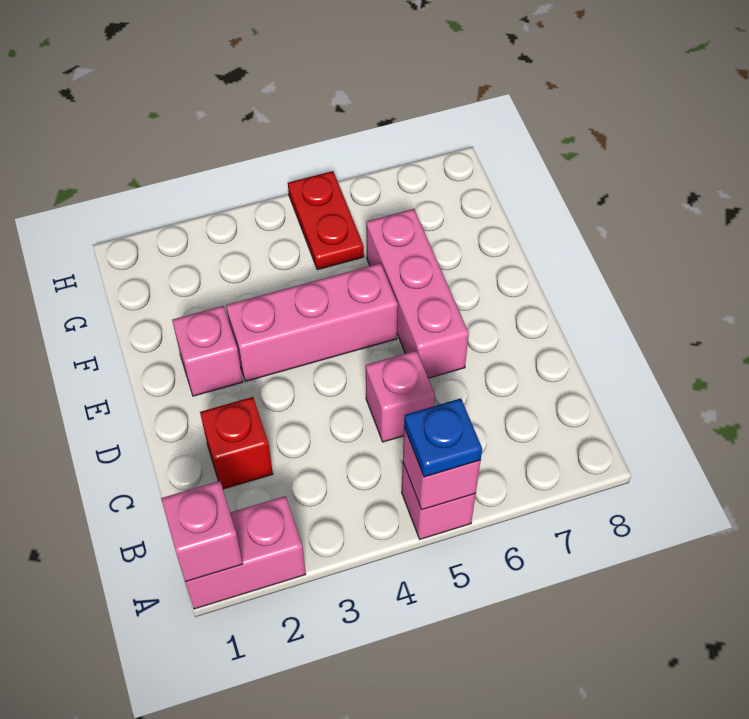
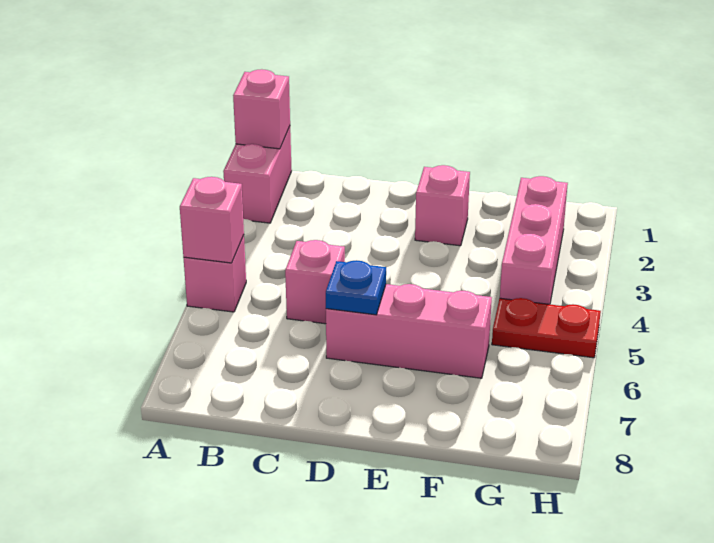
blue plate A5 level 3 -> blue plate D6 level 2
red brick C2 level 1 -> none
pink brick E3:E5 level 1 -> pink brick G2:G4 level 1

